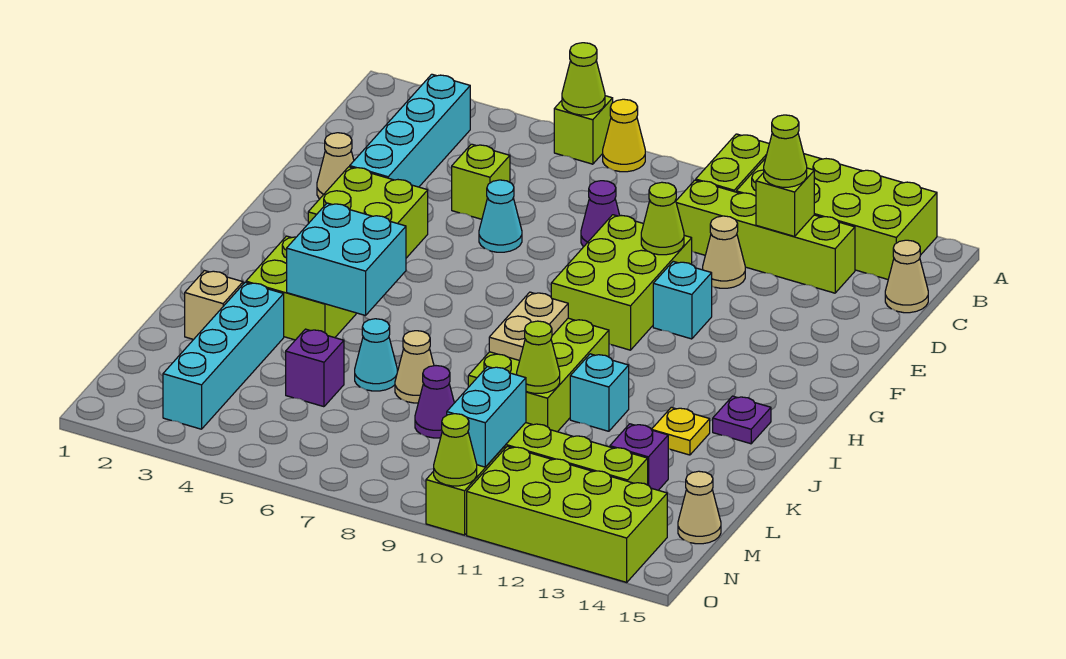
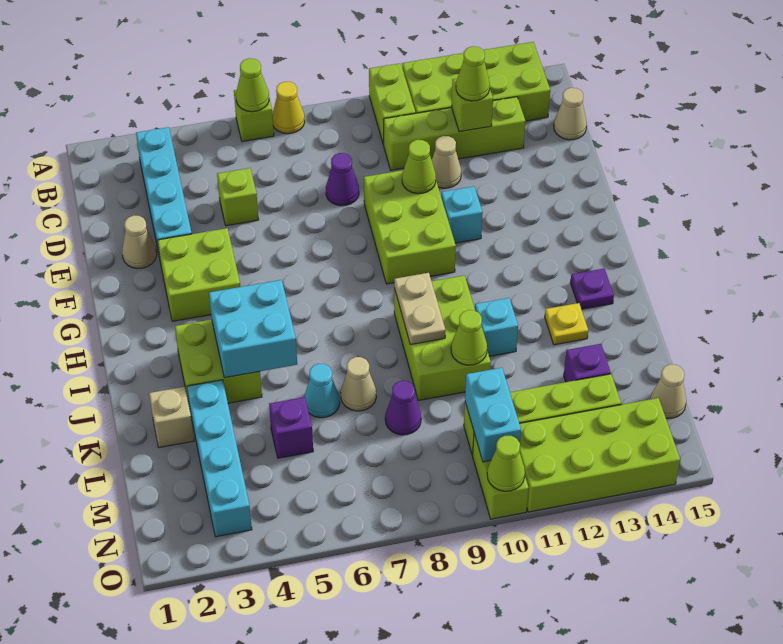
cyan cone E6 level 1 -> none

